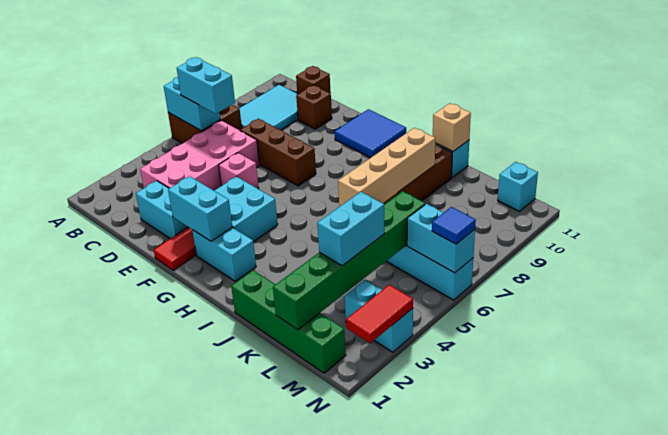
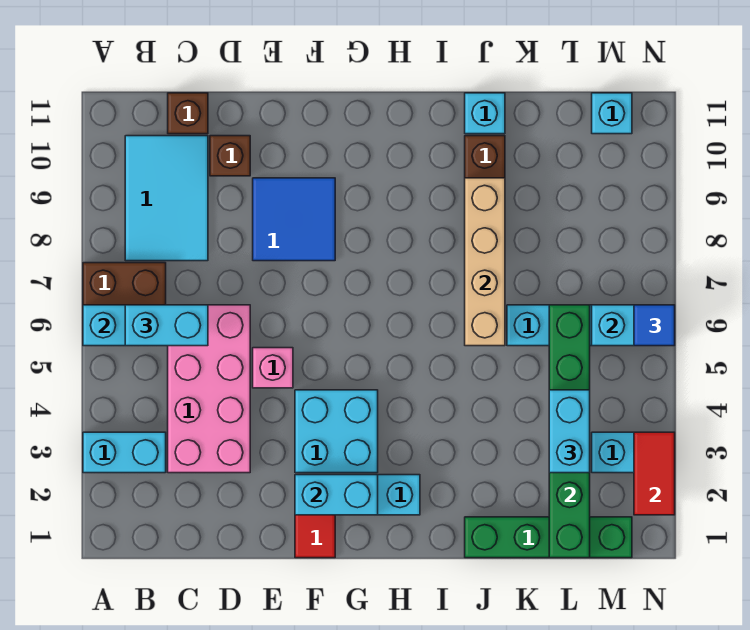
cyan brick D2:E2 level 1 -> cyan brick A3:B3 level 1
brown brick D7:F7 level 1 -> none
blue tile F10:G11 level 1 -> blue tile E8:F9 level 1
tan brick J11 level 2 -> none

